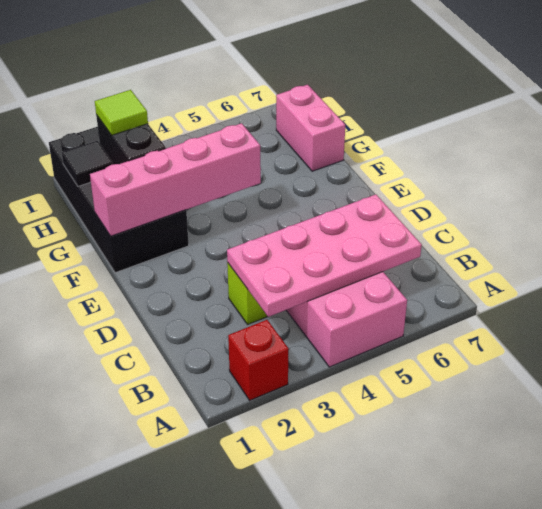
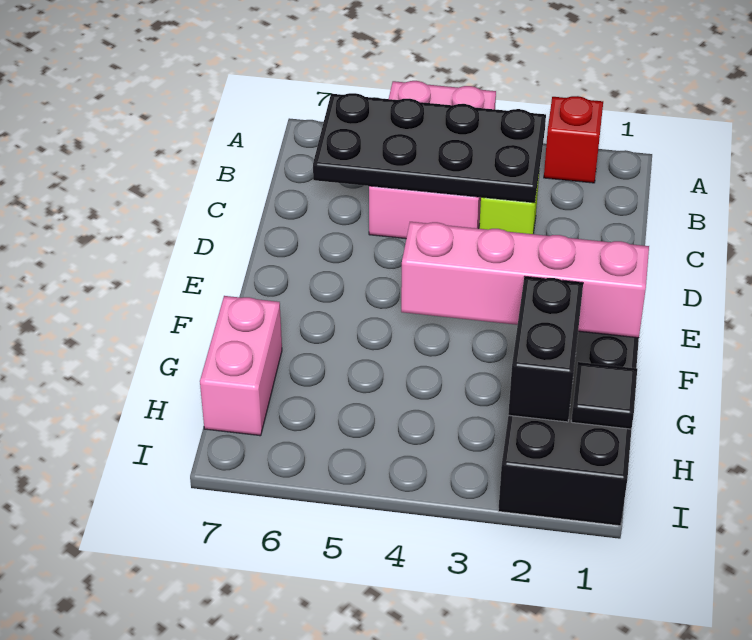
pink plate B3:C6 level 2 -> black plate B3:C6 level 2
lime tile H2 level 3 -> none

